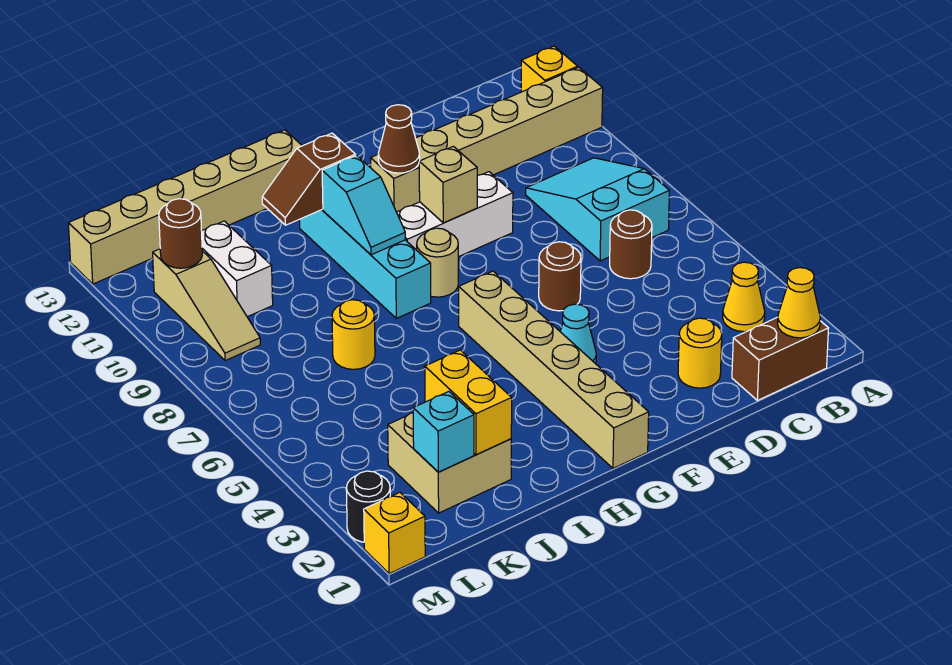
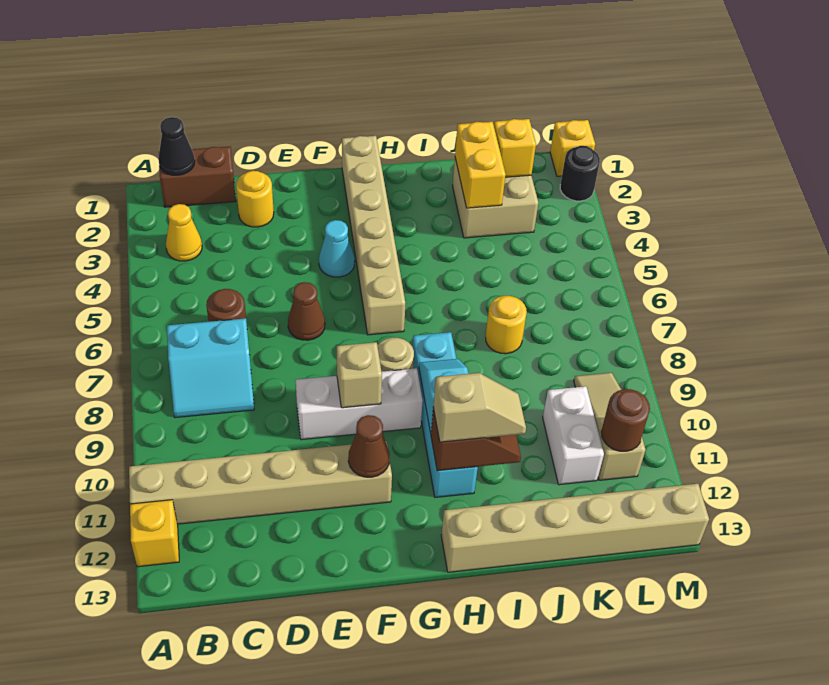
yellow cone B1 level 2 -> black cone B1 level 2
cyan slope B7:C9 level 1 top 7 -> cyan slope B7:C8 level 1 top 7
brown round brick E6 level 1 -> brown cone E6 level 1
none -> tan slope H11:I11 level 3 top H
cyan brick K2 level 2 -> yellow brick K2 level 2

